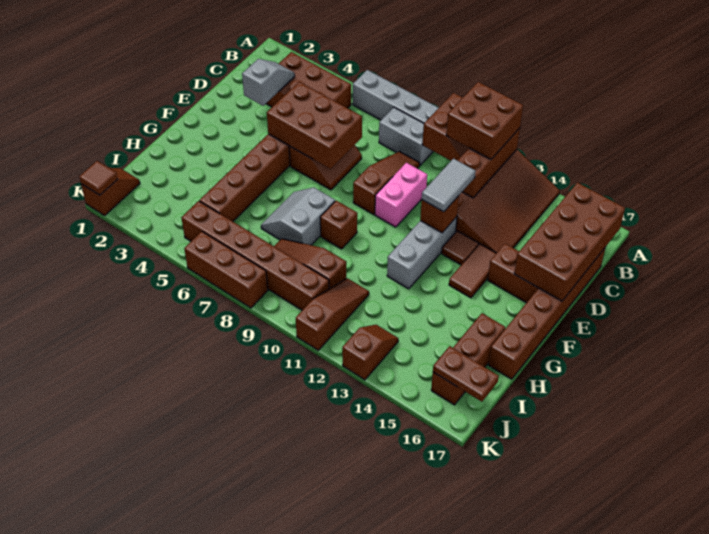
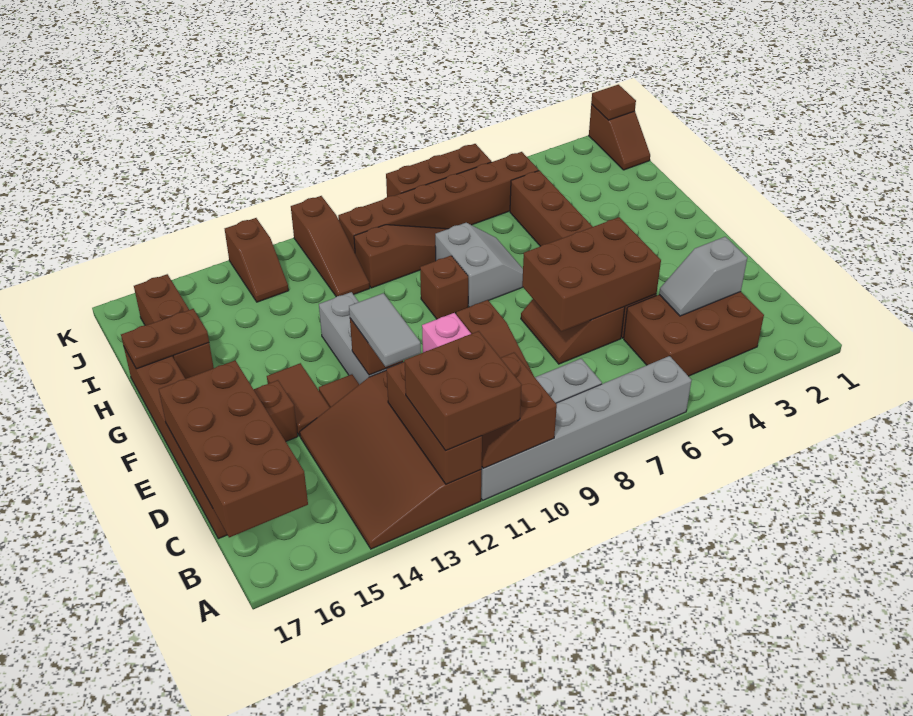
grey slope C3:D3 level 2 top D -> grey slope C3:C4 level 2 top 3
brown plate J16:J17 level 2 -> brown plate H16:H17 level 2

